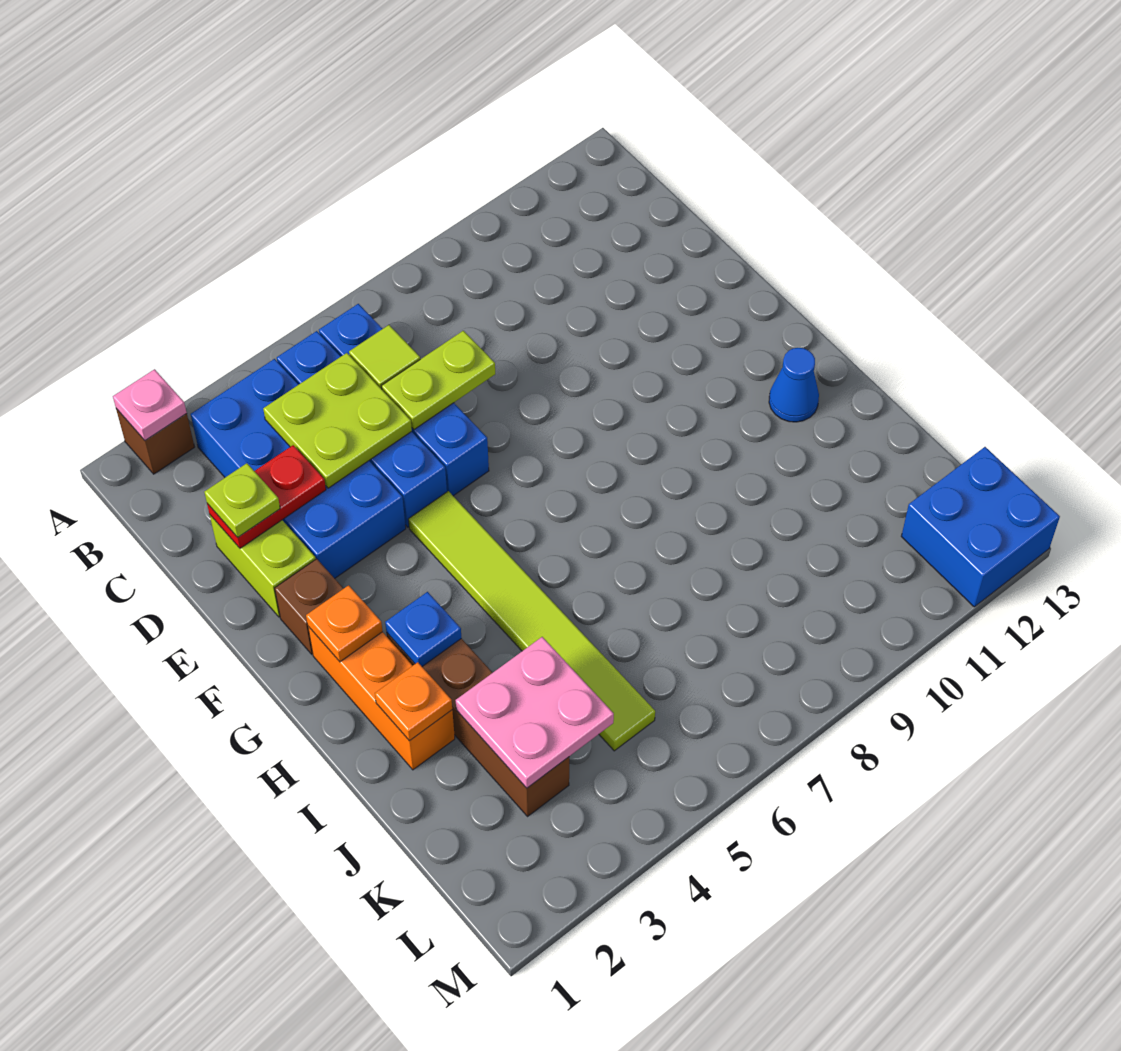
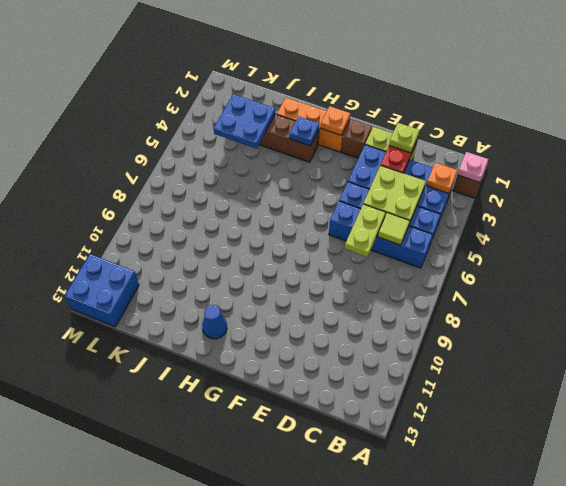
lime tile F5:K5 level 1 -> none
orange plate I2 level 2 -> orange plate B3 level 2
pink plate J3:K4 level 2 -> blue plate J3:K4 level 2

